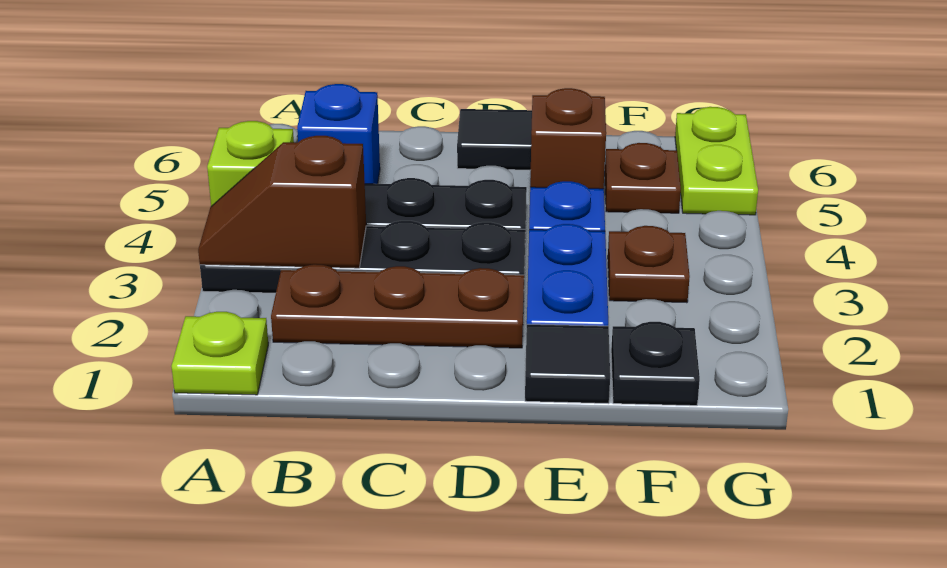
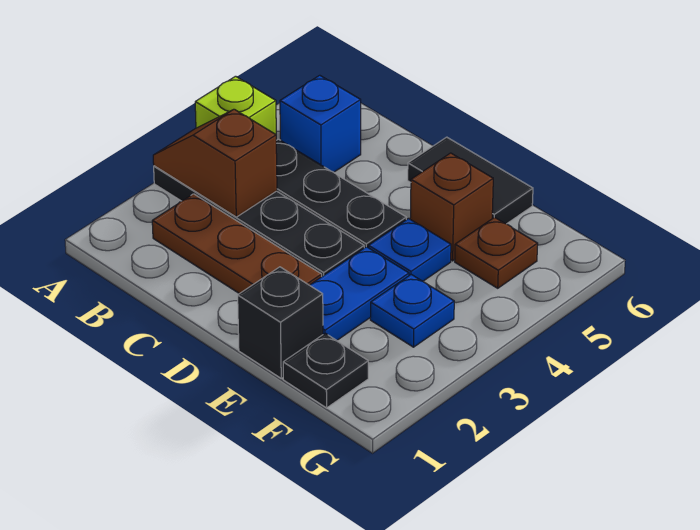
lime plate A1 level 1 -> none
black tile E1 level 1 -> black brick E1 level 1
brown plate F3 level 1 -> blue plate F3 level 1
lime plate G5:G6 level 1 -> none

